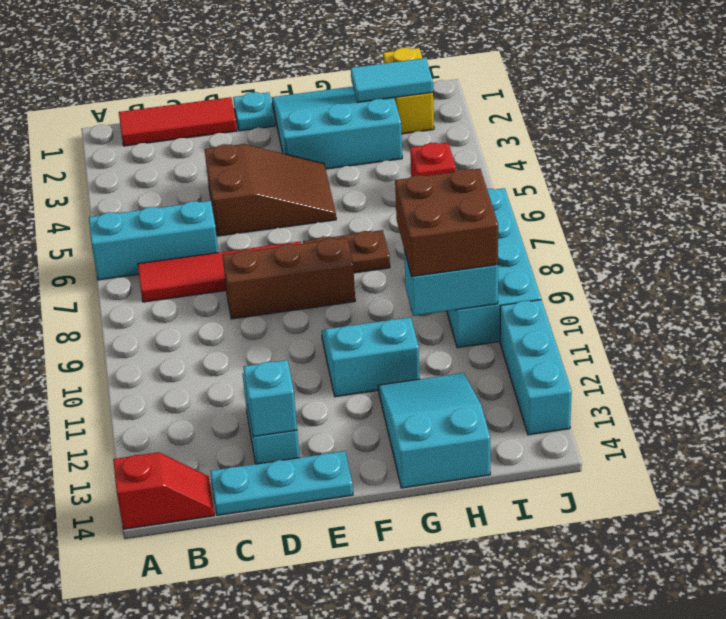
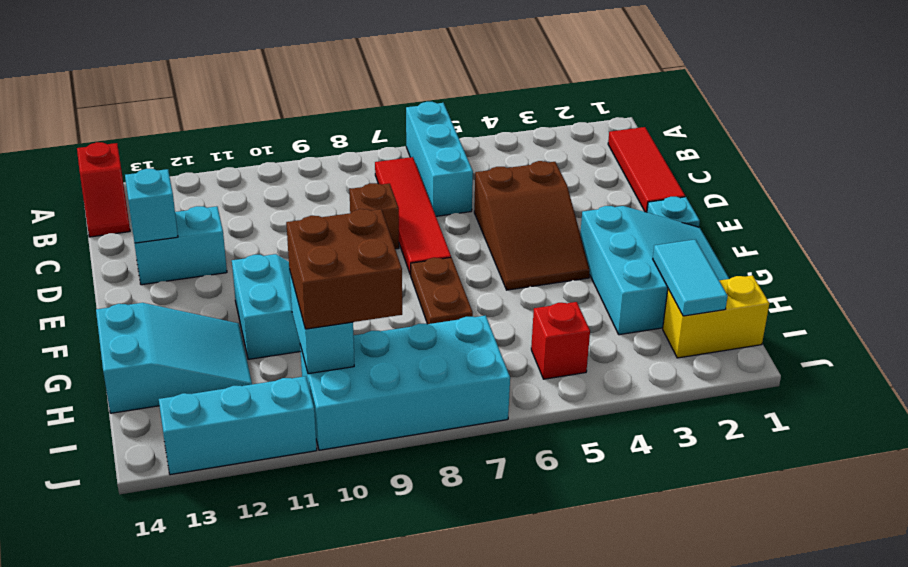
cyan plate C14:E14 level 1 -> none
brown brick D8:F8 level 1 -> brown brick D8 level 1

